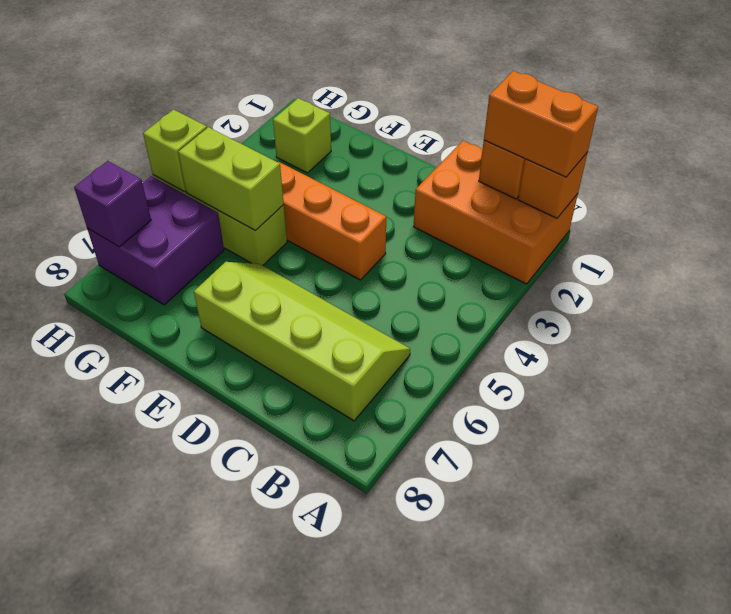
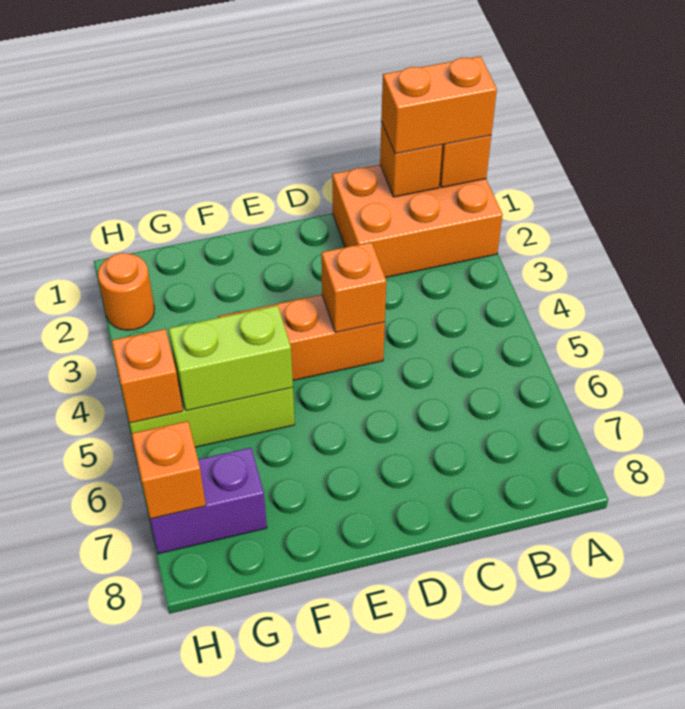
lime slope B6:E7 level 1 top 7 -> none
none -> orange brick D4 level 2
lime brick G2 level 1 -> none
purple brick G6:H7 level 1 -> purple brick G7:H7 level 1
none -> orange round brick H2 level 1
lime brick H5 level 2 -> orange brick H5 level 2
purple brick H7 level 2 -> orange brick H7 level 2

